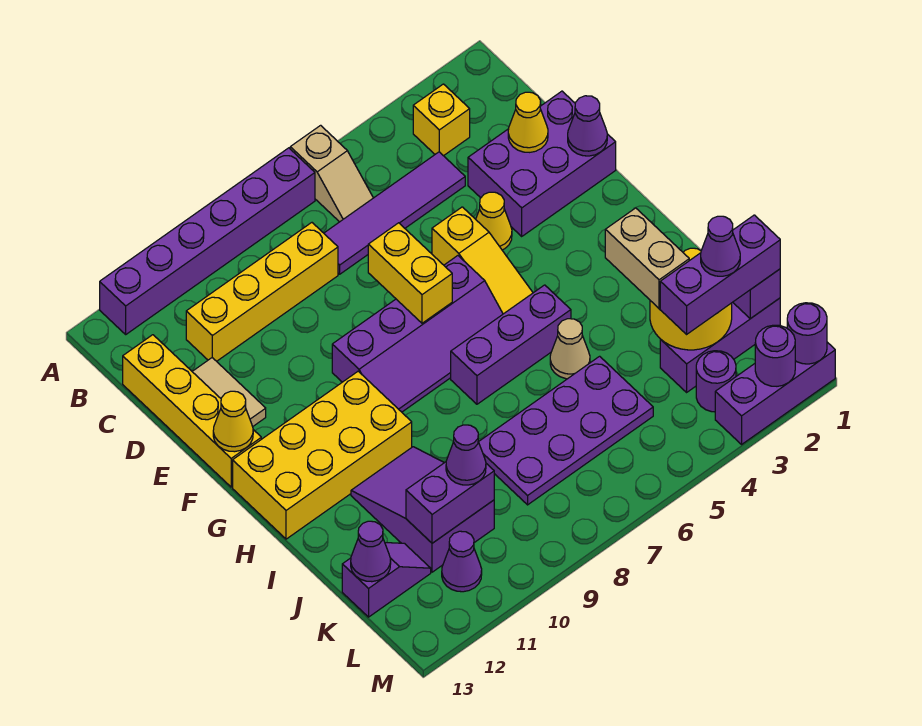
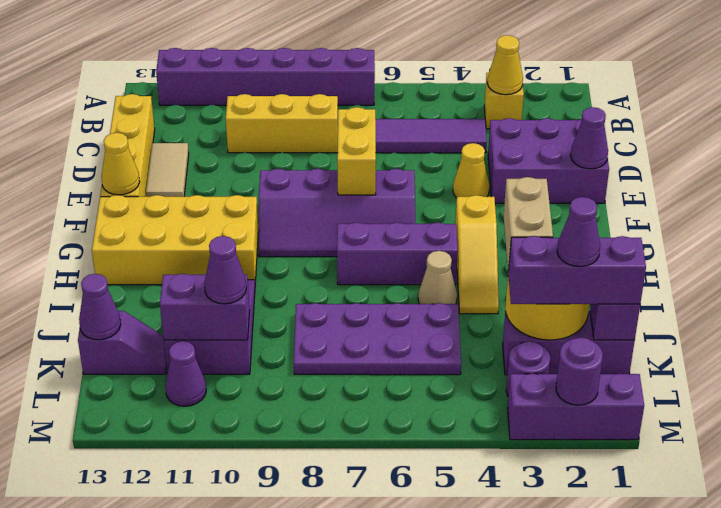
tan slope A6:B6 level 1 top A -> none
yellow brick C8:C11 level 1 -> yellow brick C8:C10 level 1
yellow cone D2 level 2 -> yellow cone B3 level 2
yellow slope E5:G5 level 1 top E -> yellow slope G4:I4 level 1 top G
purple round brick M1 level 2 -> none

